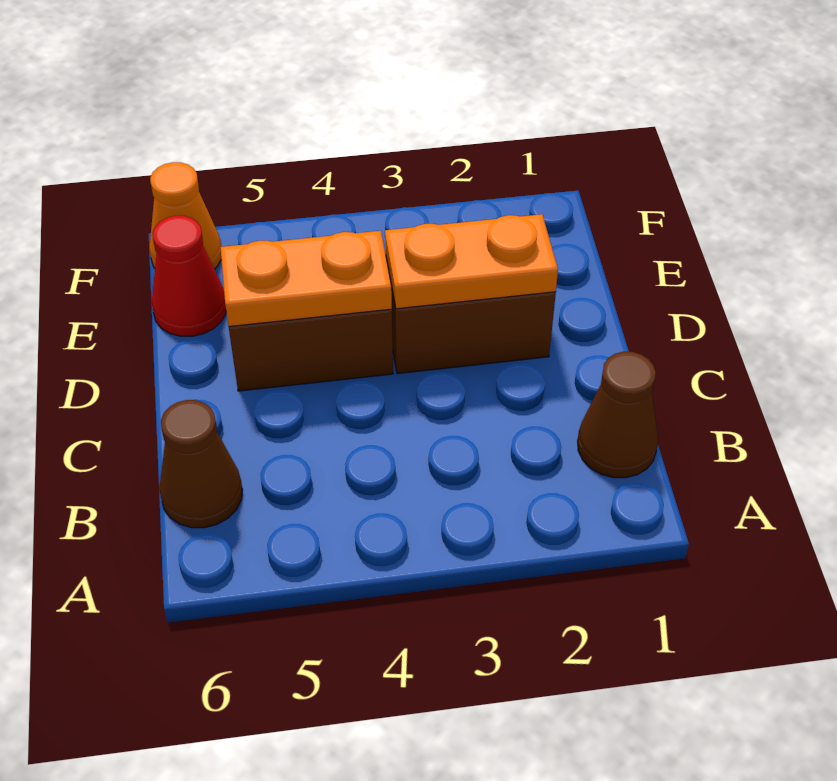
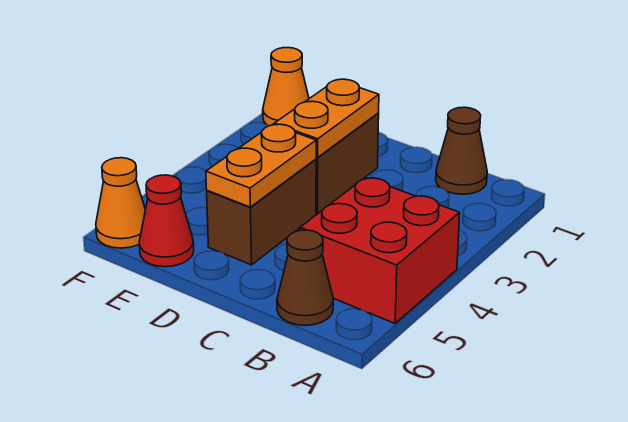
none -> red brick A4:B5 level 1
none -> orange cone F1 level 1

